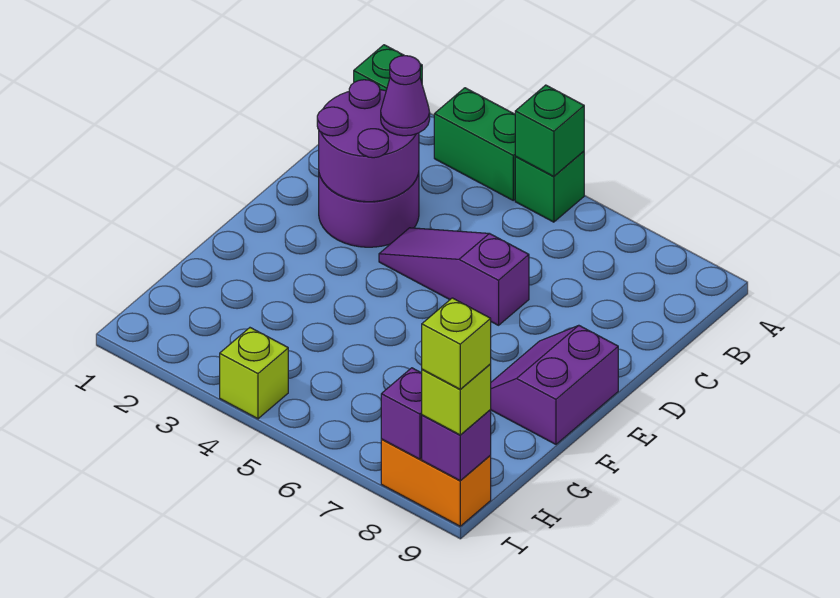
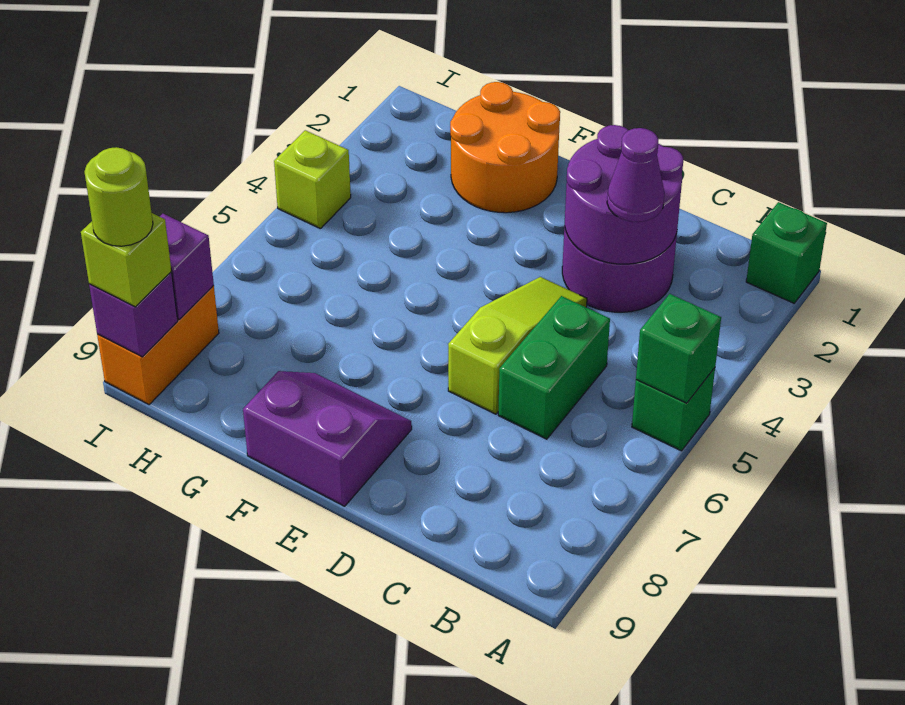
green brick A3:A4 level 1 -> green brick C5:C6 level 1
purple slope D4:D6 level 1 top 6 -> lime slope D4:D6 level 1 top 6
none -> orange round brick F1:G2 level 1
lime brick I9 level 4 -> lime round brick I9 level 4

